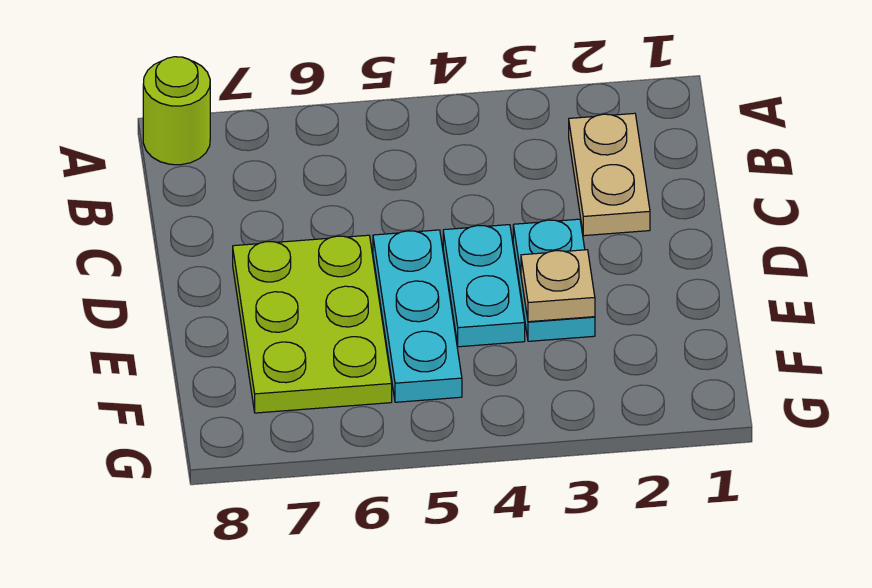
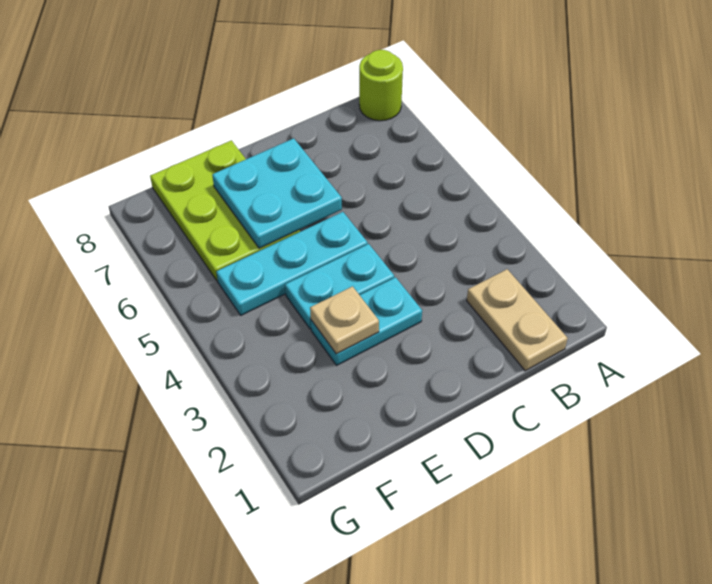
tan plate B2:C2 level 1 -> tan plate B1:B2 level 1
lime plate D6:F7 level 1 -> lime plate E6:F8 level 1
none -> cyan plate D6:E7 level 2

